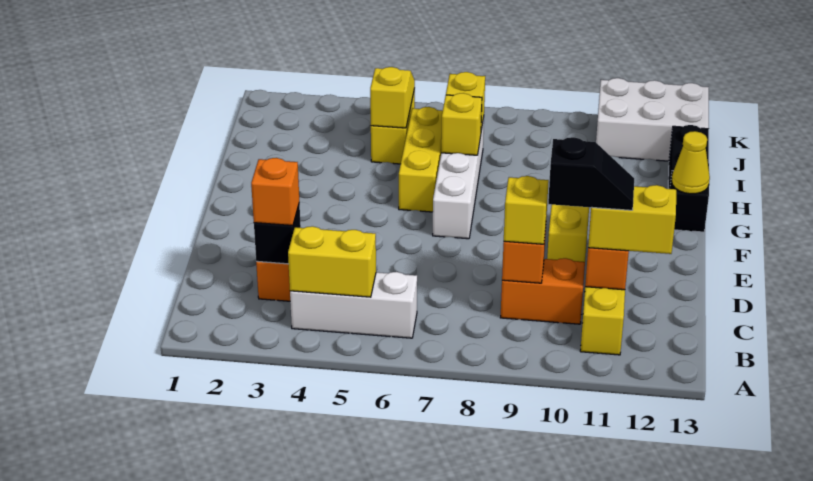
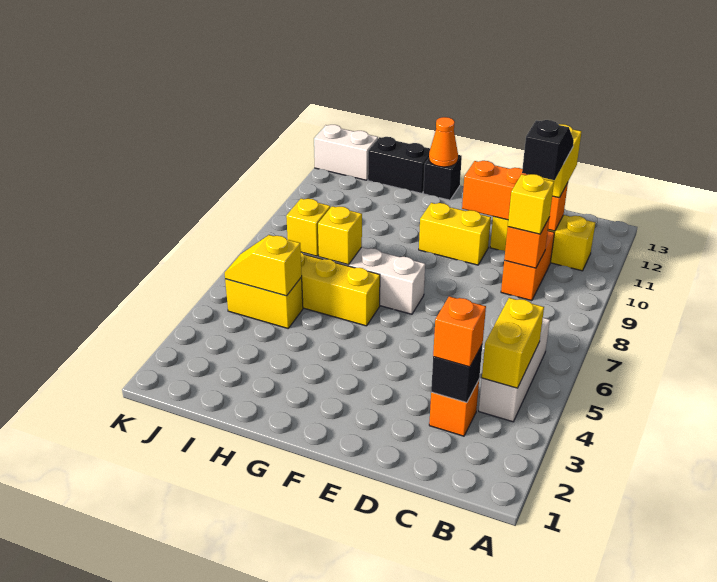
yellow cone G13 level 2 -> orange cone G13 level 2
white brick J11:K13 level 1 -> white brick J13:K13 level 1

